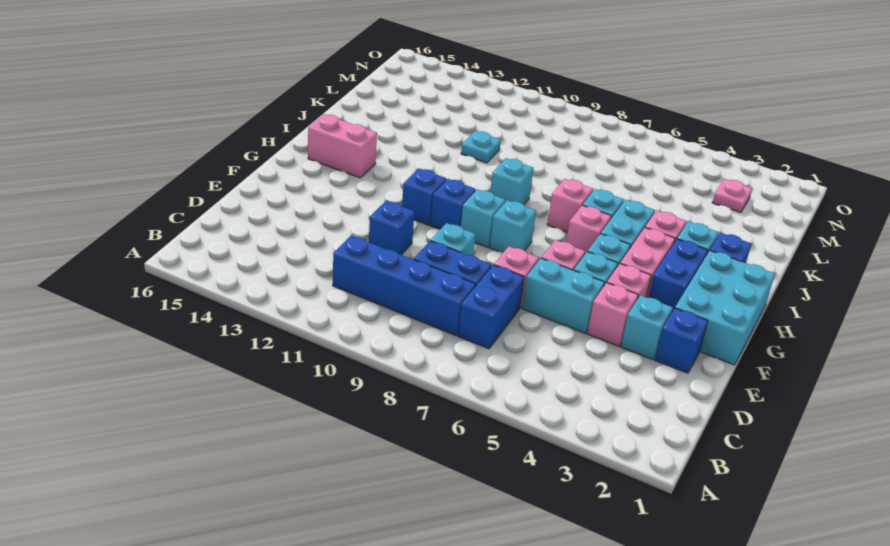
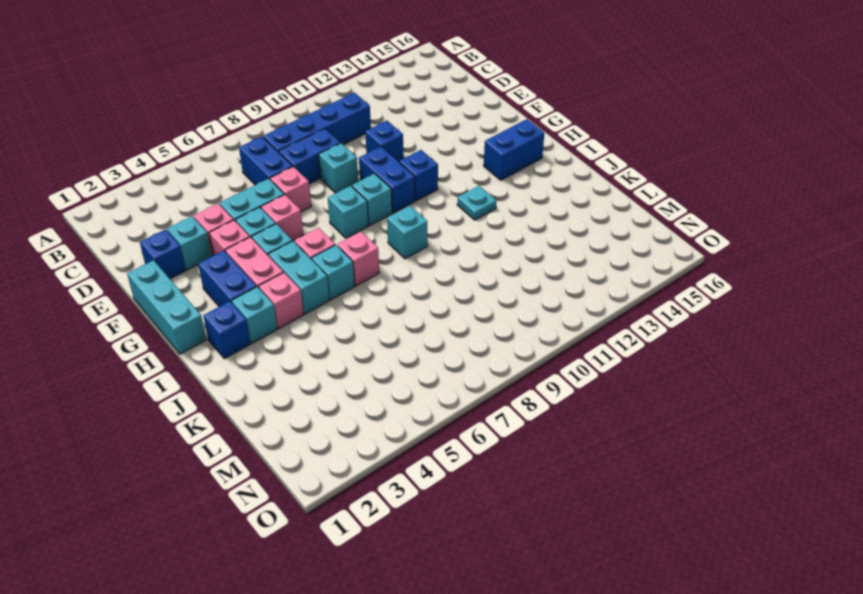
cyan brick F1:H2 level 1 -> cyan brick F1:H1 level 1
blue brick G10 level 1 -> blue brick F10:G10 level 1
pink brick H14:H15 level 1 -> blue brick H14:H15 level 1
cyan plate K11 level 1 -> cyan plate I12 level 1
pink plate M3 level 1 -> none

